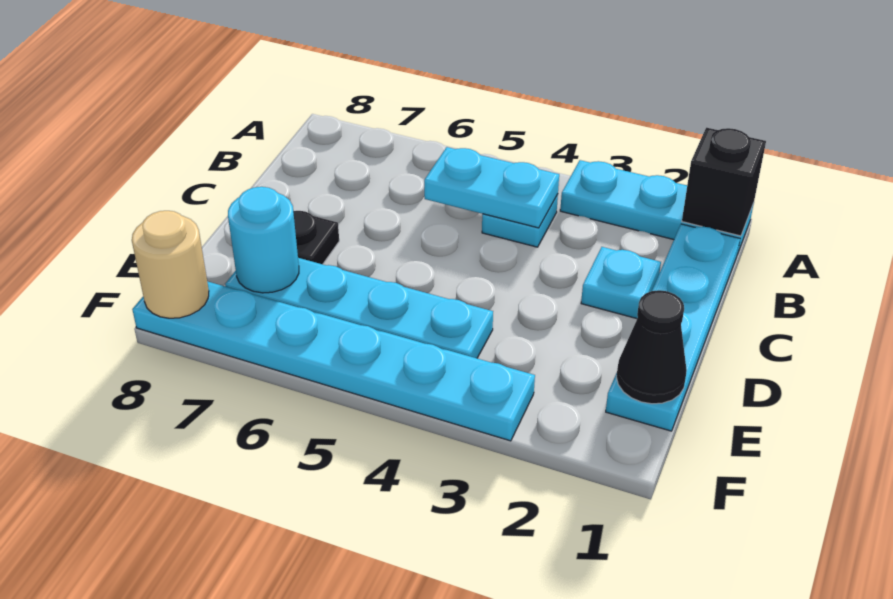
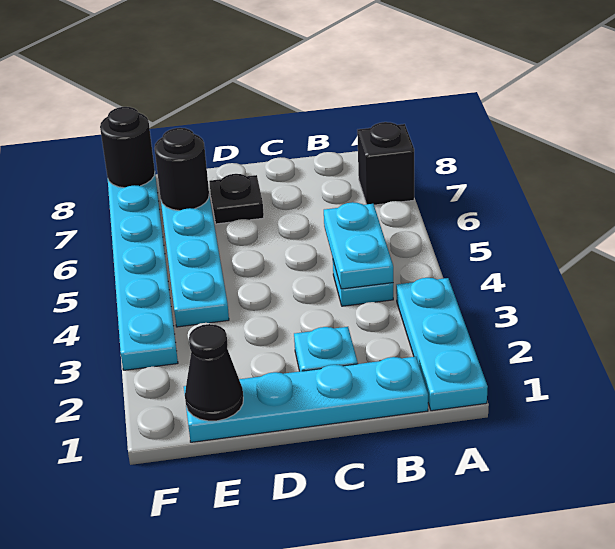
black brick A1 level 2 -> black brick A7 level 1
cyan round brick E7 level 2 -> black round brick E7 level 2
tan round brick F8 level 2 -> black round brick F8 level 2

